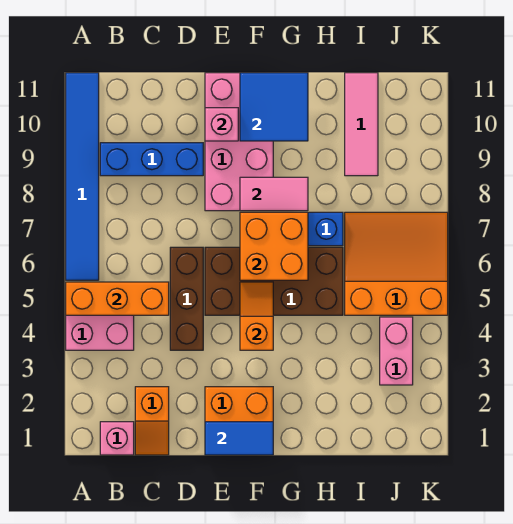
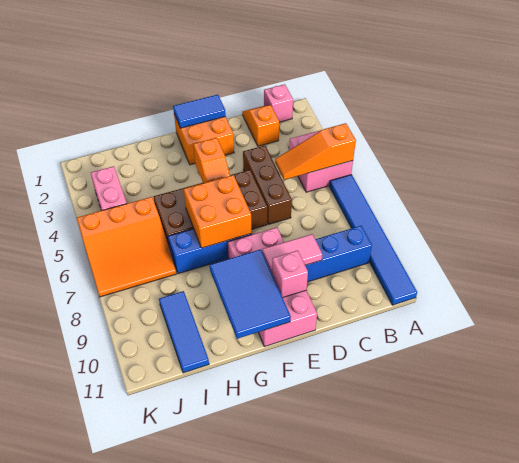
orange brick A5:C5 level 2 -> orange slope A5:C5 level 2 top A
pink tile F8:G8 level 2 -> pink tile D9:E9 level 2
blue tile F10:G11 level 2 -> blue tile F9:G11 level 2
pink tile I9:I11 level 1 -> blue tile I9:I11 level 1

